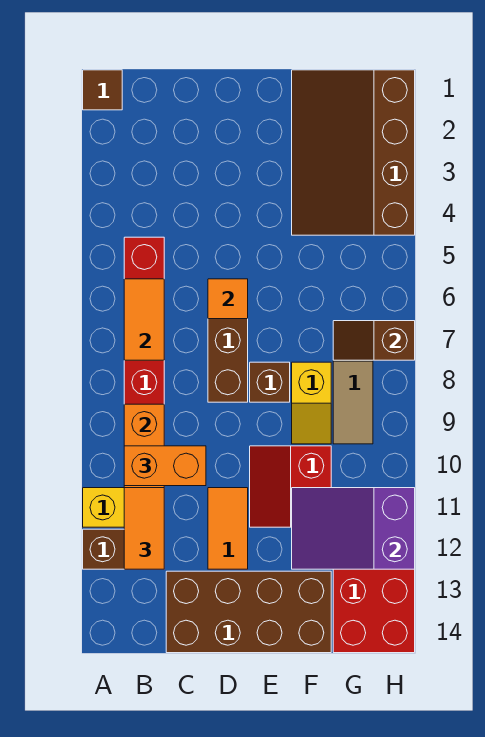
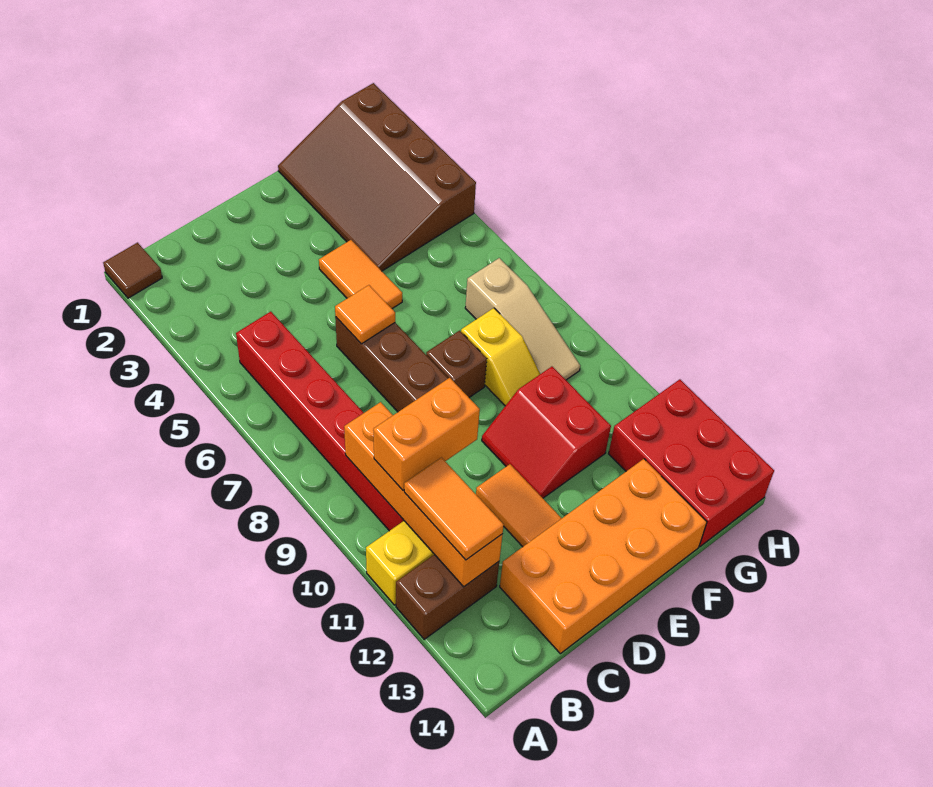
orange tile B6:B7 level 2 -> orange tile E4:E5 level 1
brown brick C13:F14 level 1 -> orange brick C13:F14 level 1
purple slope F11:H12 level 2 top H -> none
brown slope G7:H7 level 2 top H -> none

